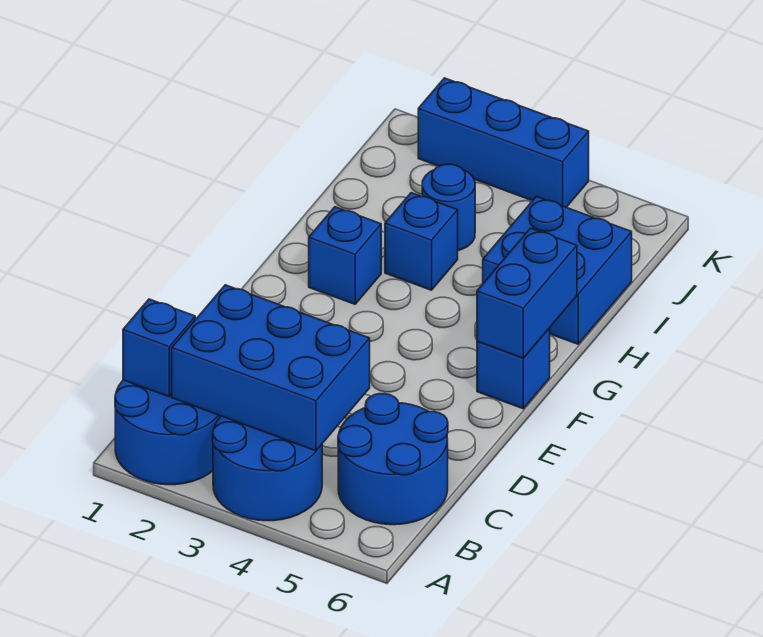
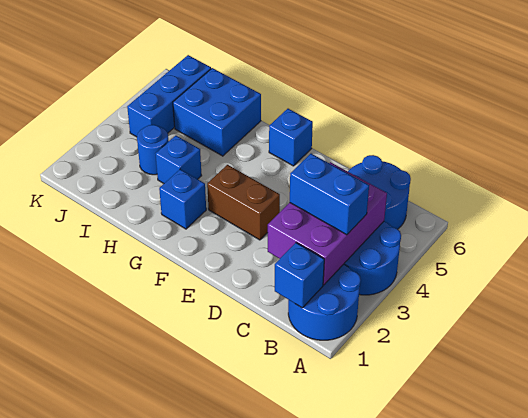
blue brick B2:C4 level 2 -> purple brick B2:C4 level 2
none -> brown brick E3:F3 level 1
blue brick F6:G6 level 2 -> blue brick B3:C3 level 3
blue brick K2:K4 level 1 -> blue brick J4:J6 level 1

